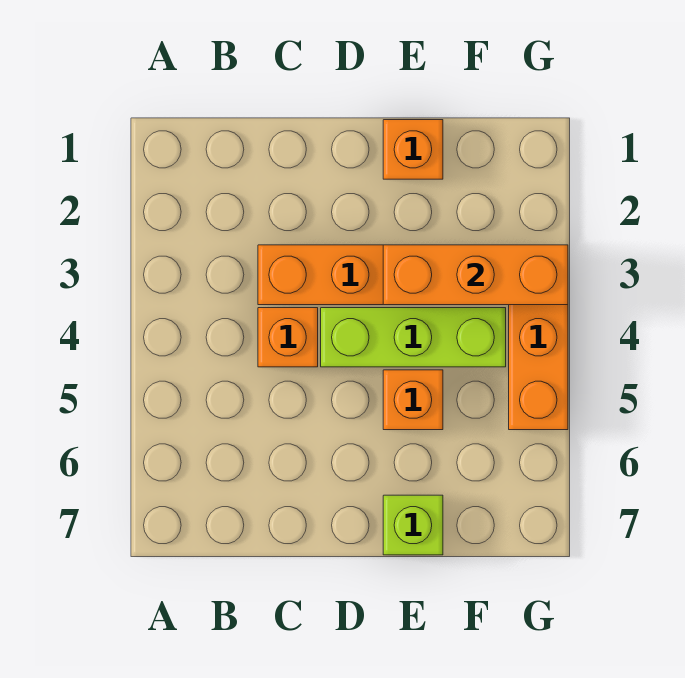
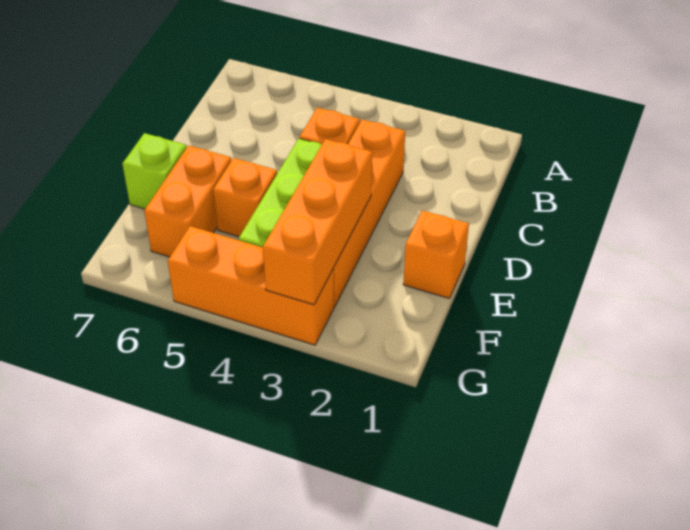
none -> orange brick E6:F6 level 1

